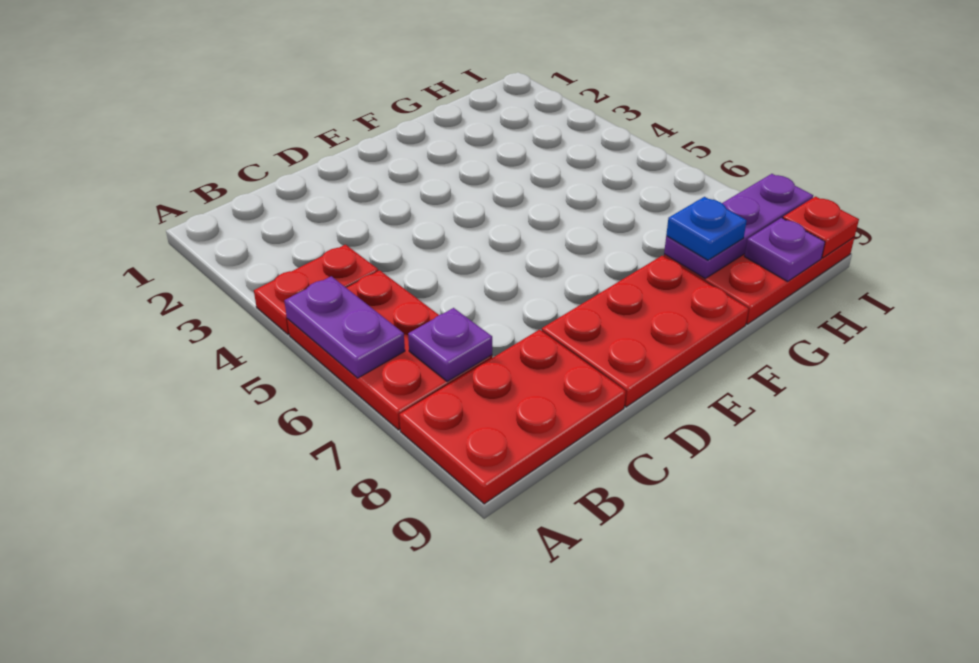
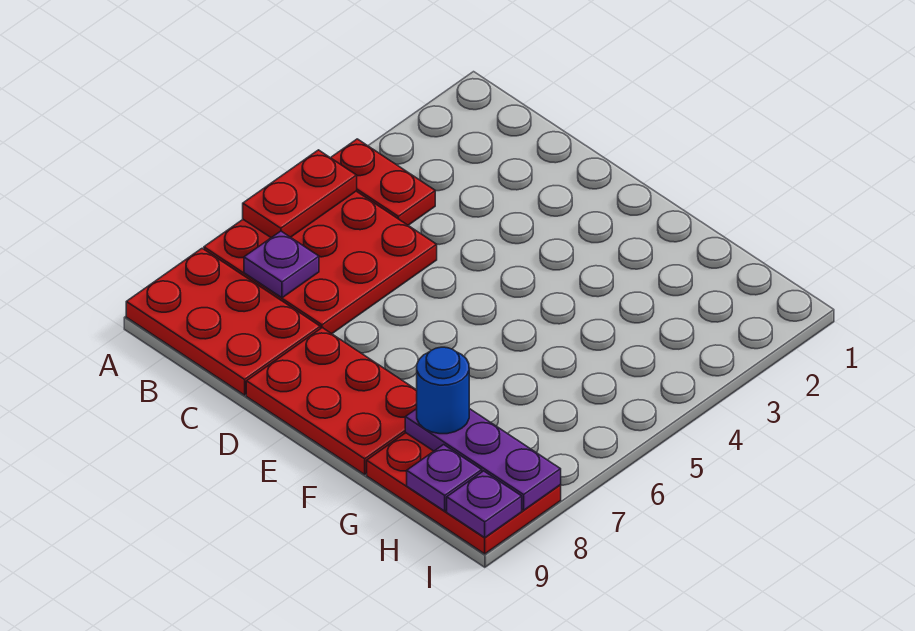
red plate A5:B7 level 1 -> red plate A5:C7 level 1
purple plate A5:A6 level 2 -> red plate A5:A6 level 2
blue plate G8 level 3 -> blue round brick G8 level 3
red plate I9 level 2 -> purple plate I9 level 2

